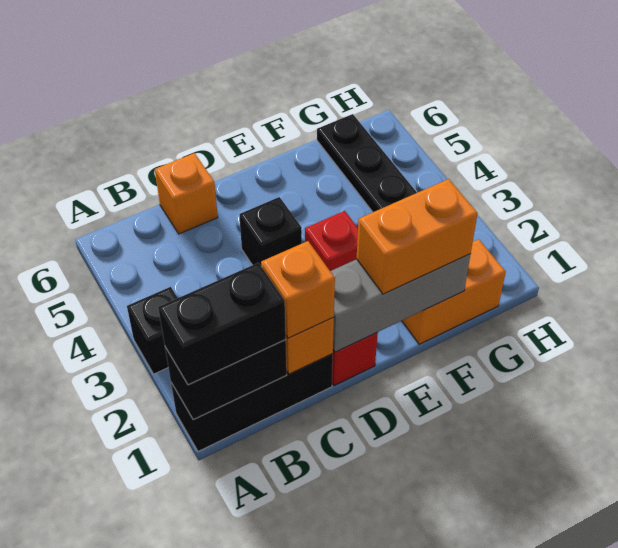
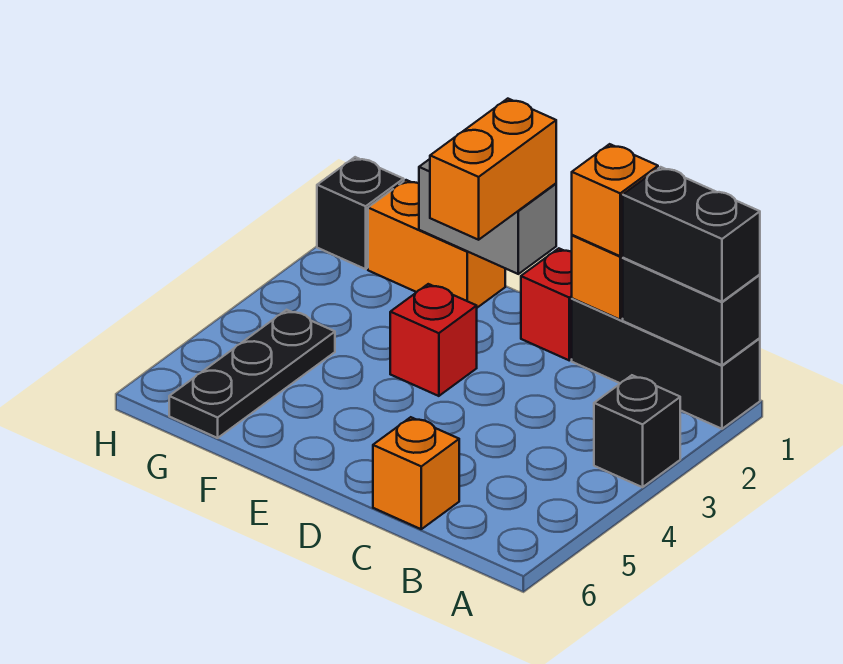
grey brick D1:F1 level 2 -> grey brick E1:F1 level 2
black brick D4 level 1 -> black brick H1 level 1
orange brick E1:F1 level 3 -> orange brick E1:E2 level 3

